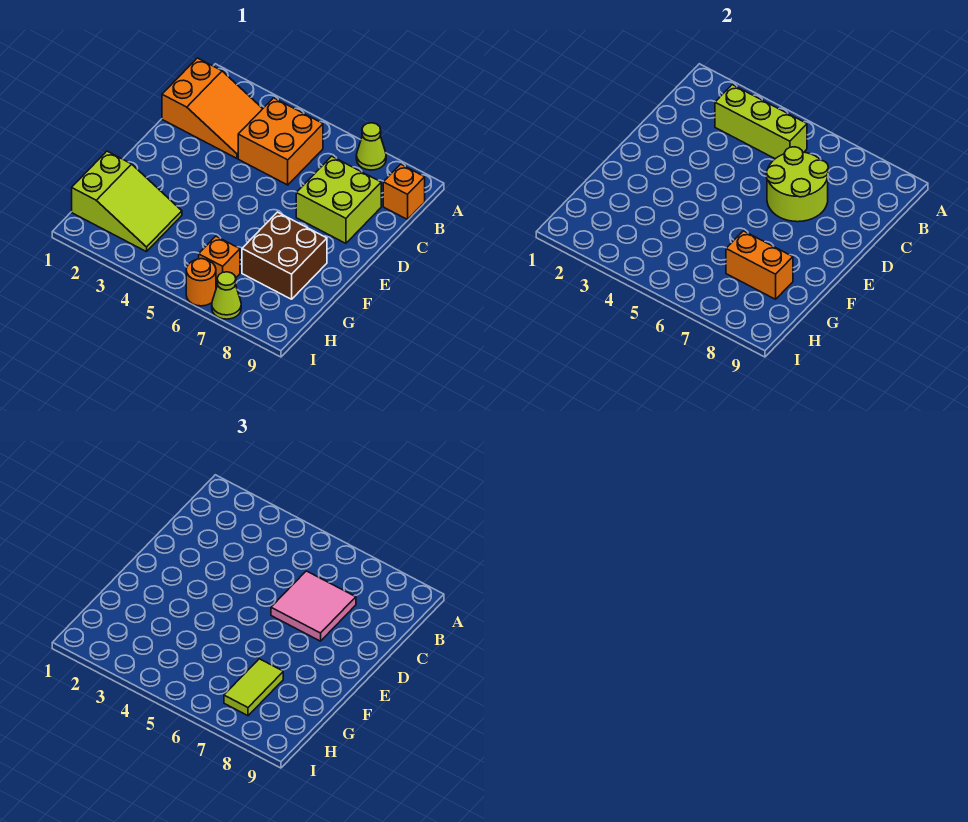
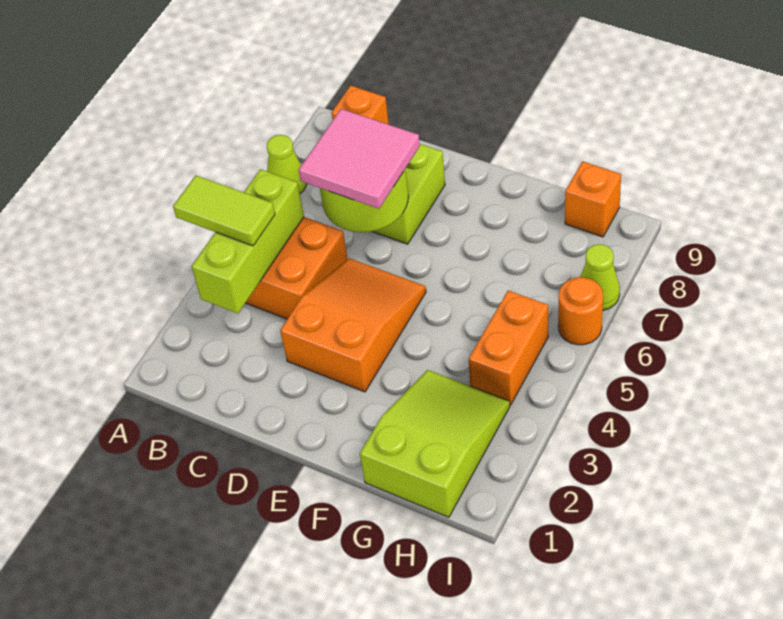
orange slope B1:C3 level 1 top 1 -> orange slope D3:E5 level 1 top 3
brown brick F7:G8 level 1 -> none
orange brick G7:G8 level 2 -> orange brick H4:H5 level 1
lime tile G7:H7 level 3 -> lime tile A4:B4 level 3
orange brick H6 level 1 -> orange brick H9 level 1

